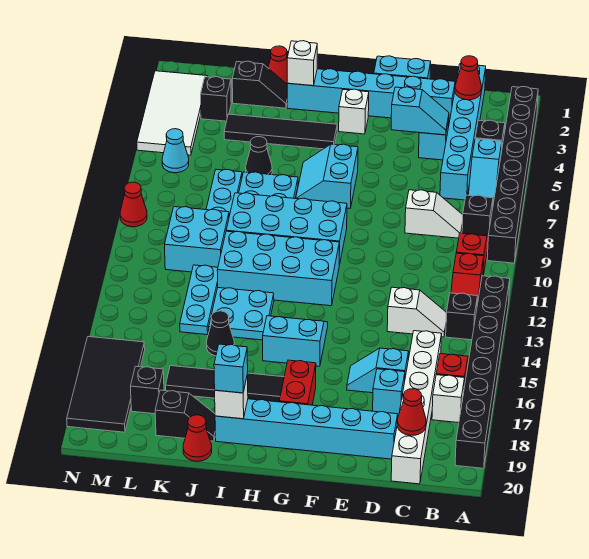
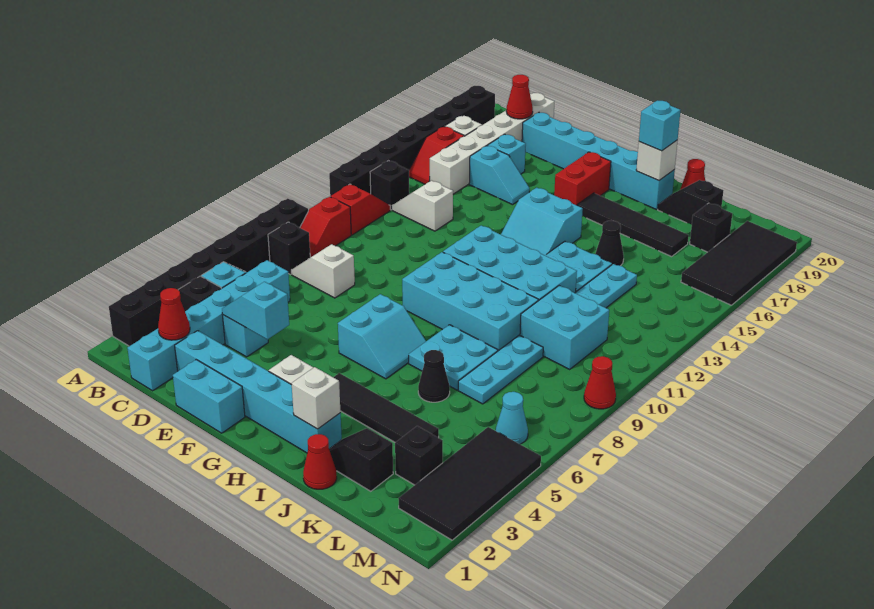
white tile M2:N5 level 1 -> black tile M2:N5 level 1

